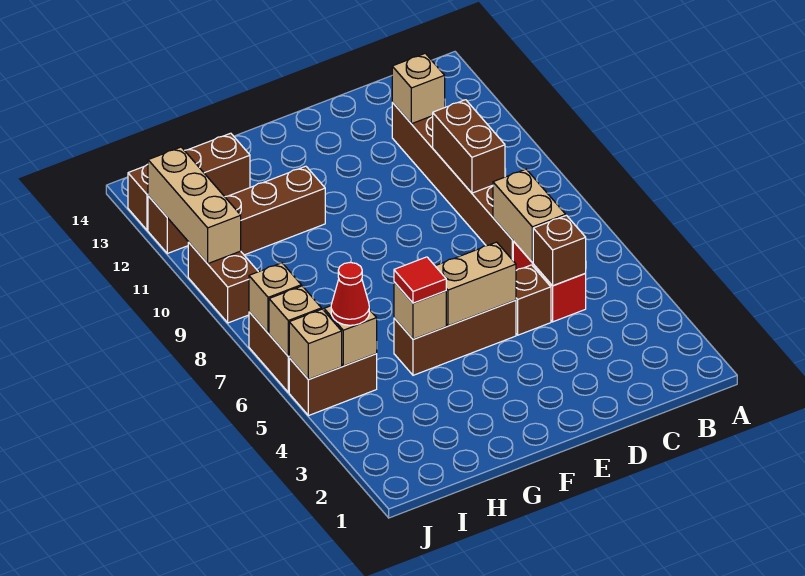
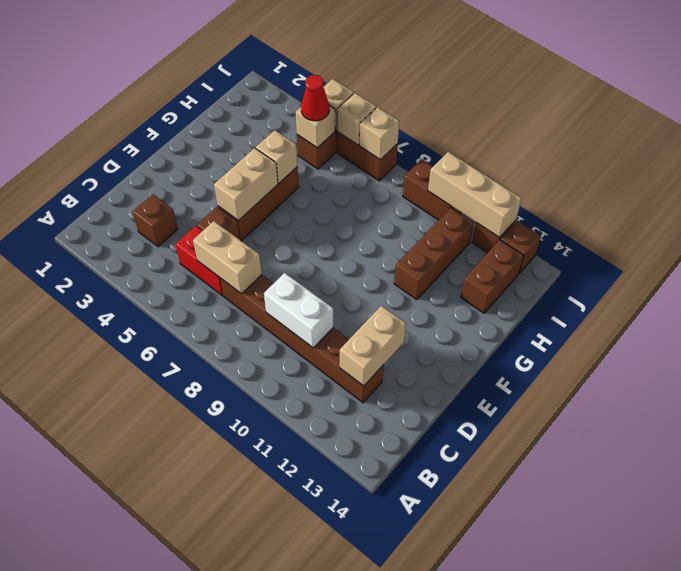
brown brick C5 level 2 -> brown brick C3 level 1
brown brick C9:C10 level 2 -> white brick C9:C10 level 2
tan brick C12 level 2 -> tan brick C12:D12 level 2
red tile G5 level 3 -> none

